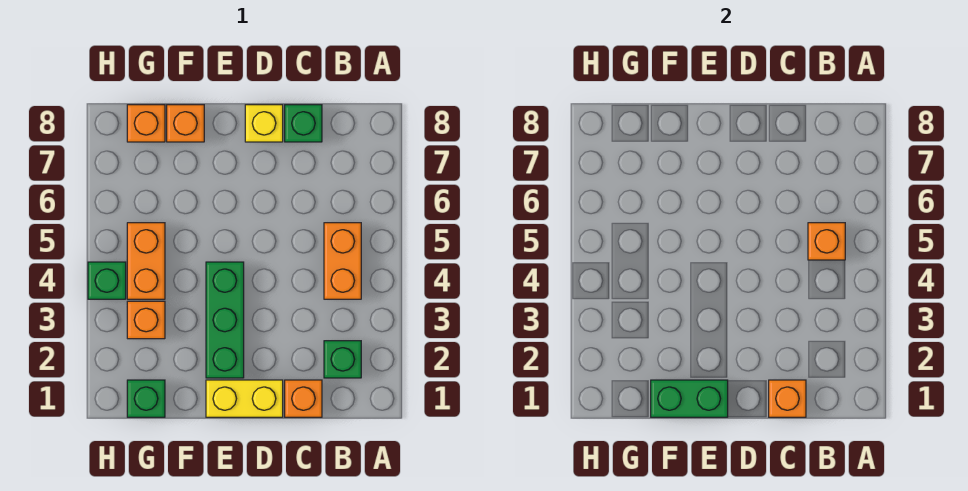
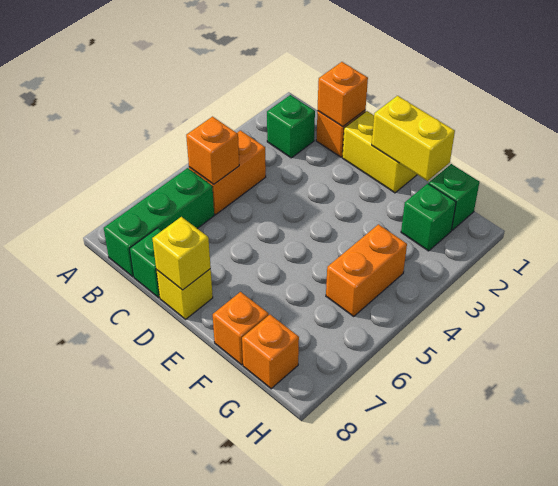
none -> yellow brick D8 level 2
green brick E1:F1 level 2 -> yellow brick E1:F1 level 2
green brick E2:E4 level 1 -> green brick B6:B8 level 1
orange brick G3 level 1 -> none
green brick H4 level 1 -> green brick G2 level 1

